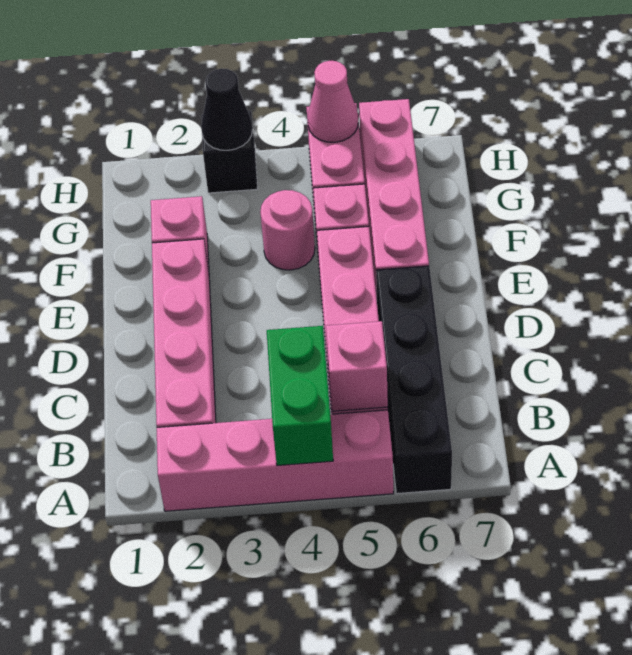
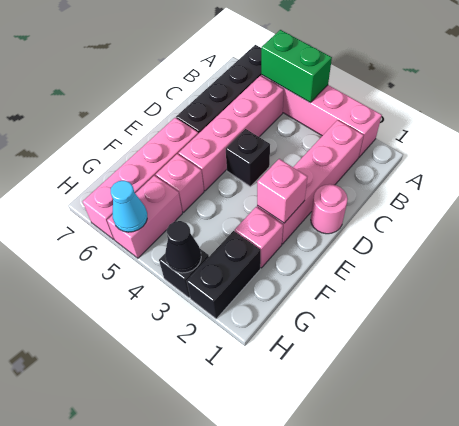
green brick A4:B4 level 2 -> green brick A4:A5 level 2
pink brick B5 level 2 -> pink brick E2 level 2
none -> black brick D4 level 1
pink round brick F4 level 1 -> pink round brick D1 level 1
none -> black brick G2:H2 level 1
pink cone H5 level 2 -> cyan cone H5 level 2

